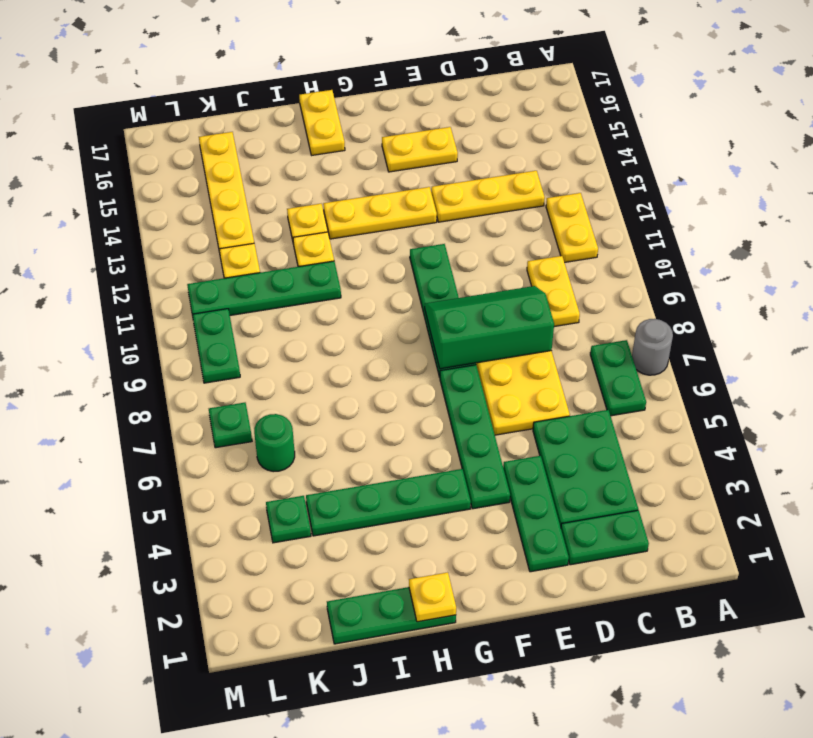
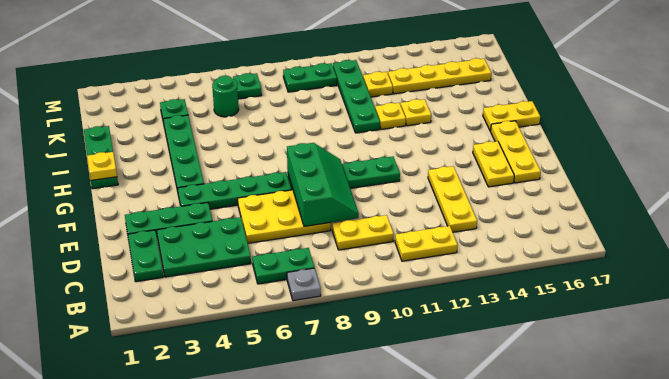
grey round brick A7 level 1 -> grey plate A7 level 1
yellow plate F13:H13 level 1 -> yellow plate E16:G16 level 1

